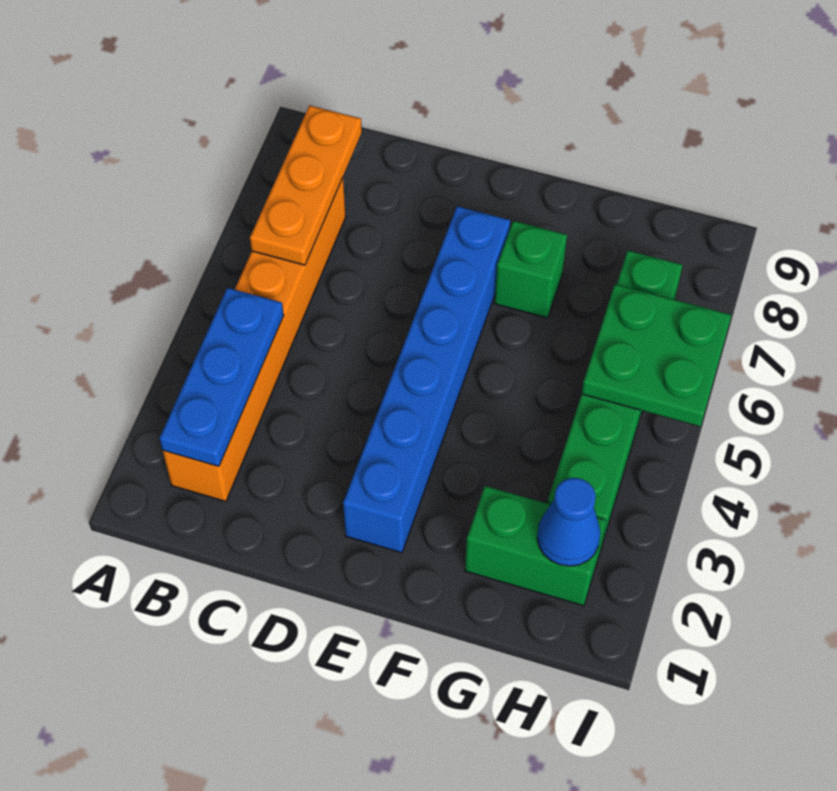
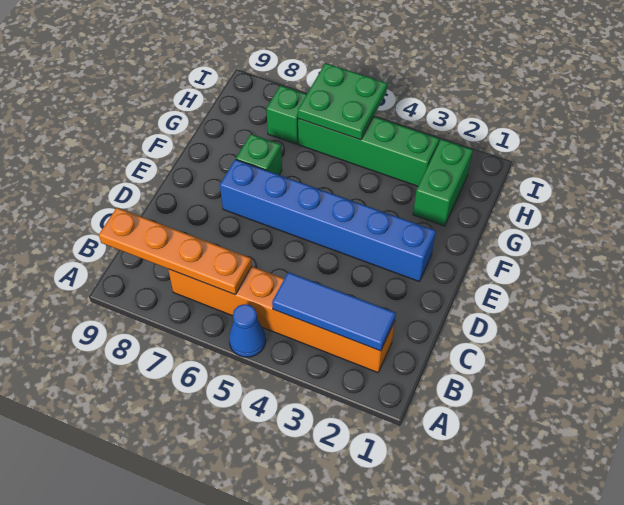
blue plate B2:B4 level 2 -> blue tile B2:B4 level 2
orange plate B6:B8 level 2 -> orange plate B6:B9 level 2
blue cone H2 level 2 -> blue cone A5 level 1

